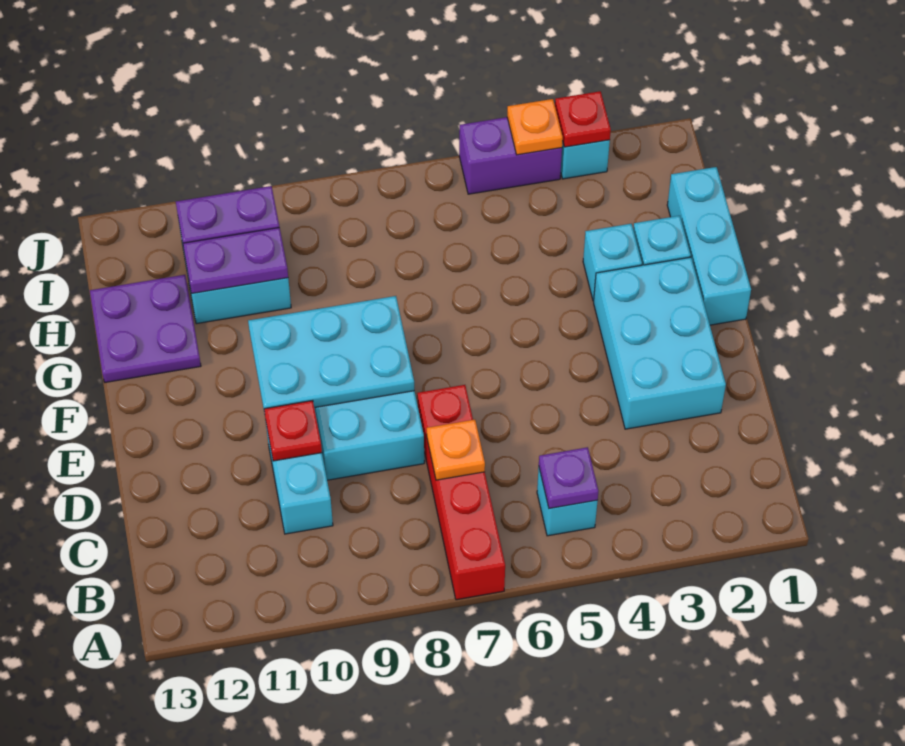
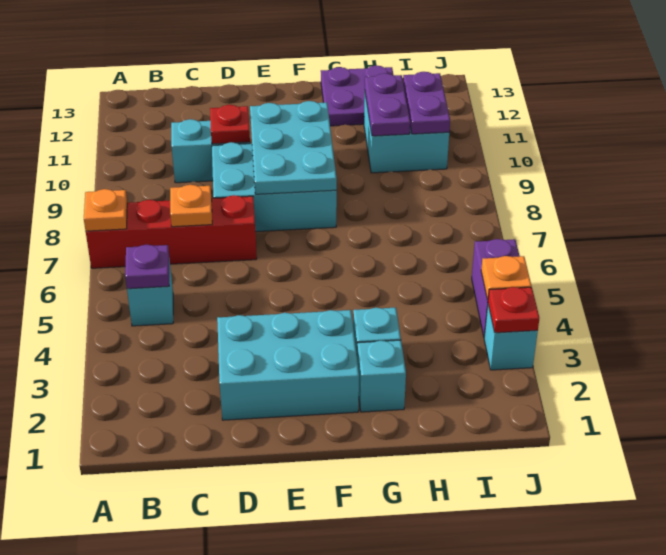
none -> orange plate A7 level 2
cyan brick F1:H1 level 1 -> none

